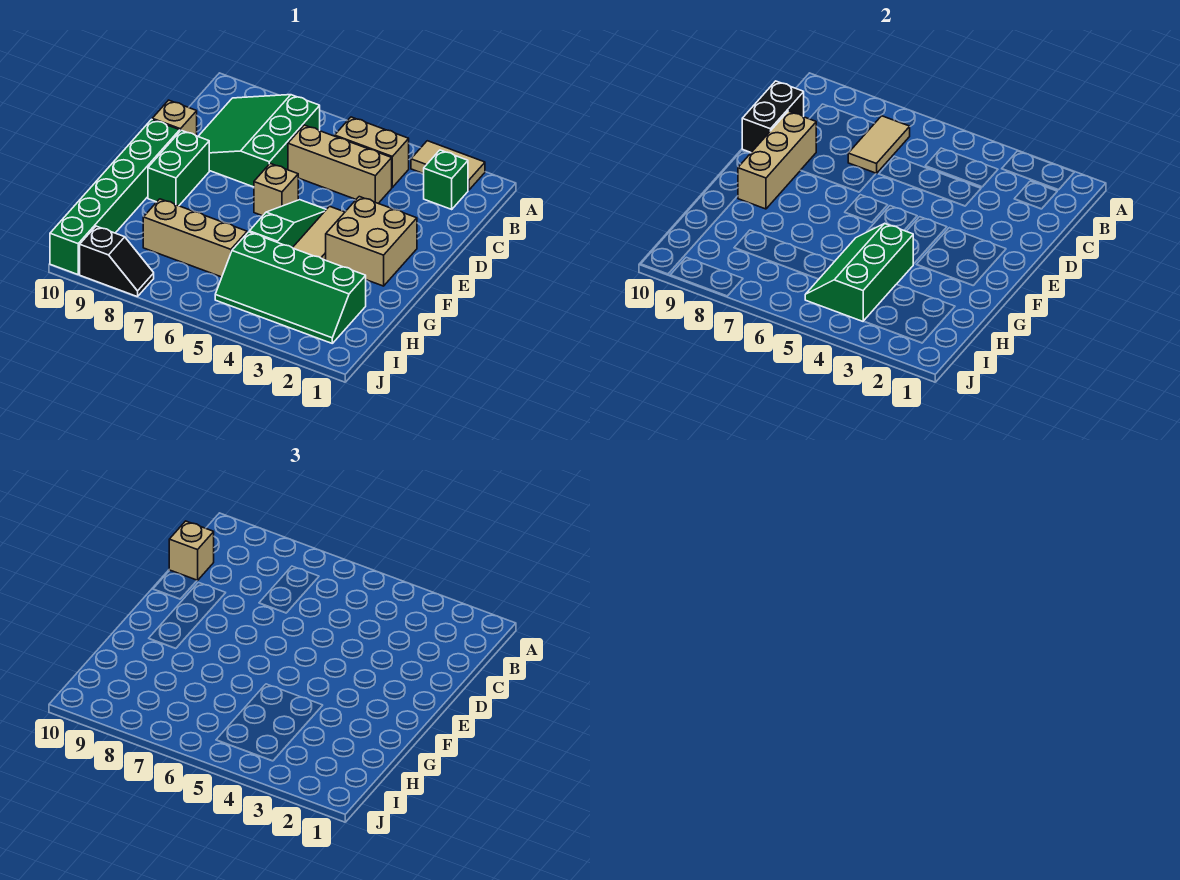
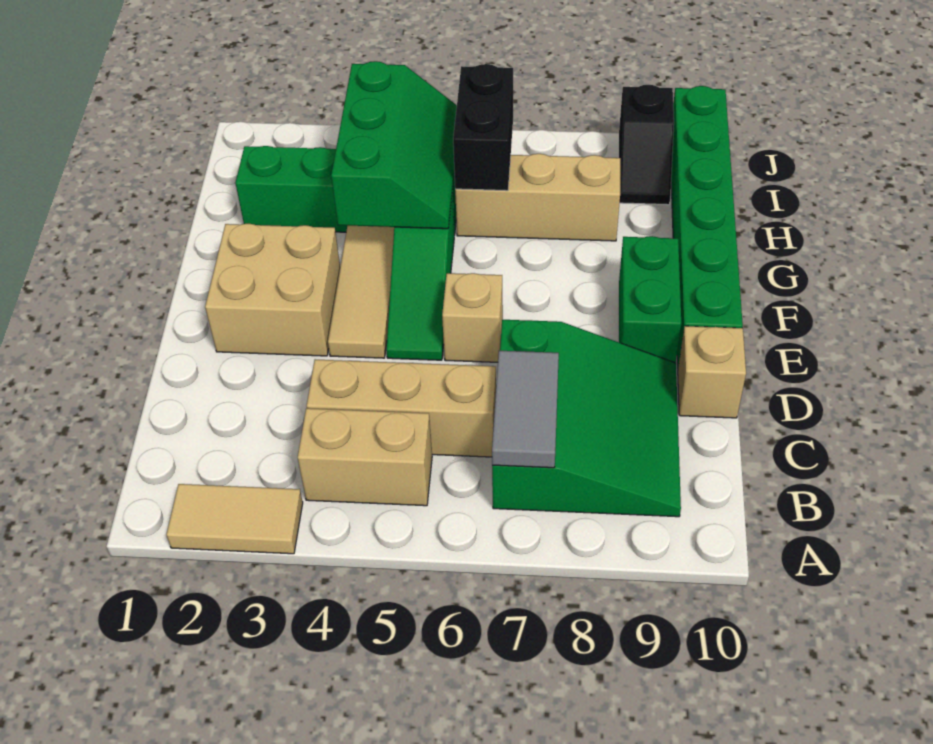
green brick B2 level 1 -> none
tan tile B7:C7 level 2 -> grey tile B7:C7 level 2
black brick C10:D10 level 2 -> black brick H6:I6 level 2
tan brick C10 level 3 -> none
tan brick D9:F9 level 2 -> none
black slope J8:J9 level 1 top 9 -> black slope I9:J9 level 1 top J

